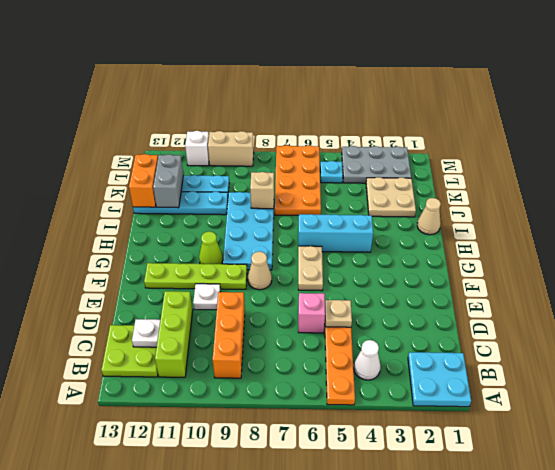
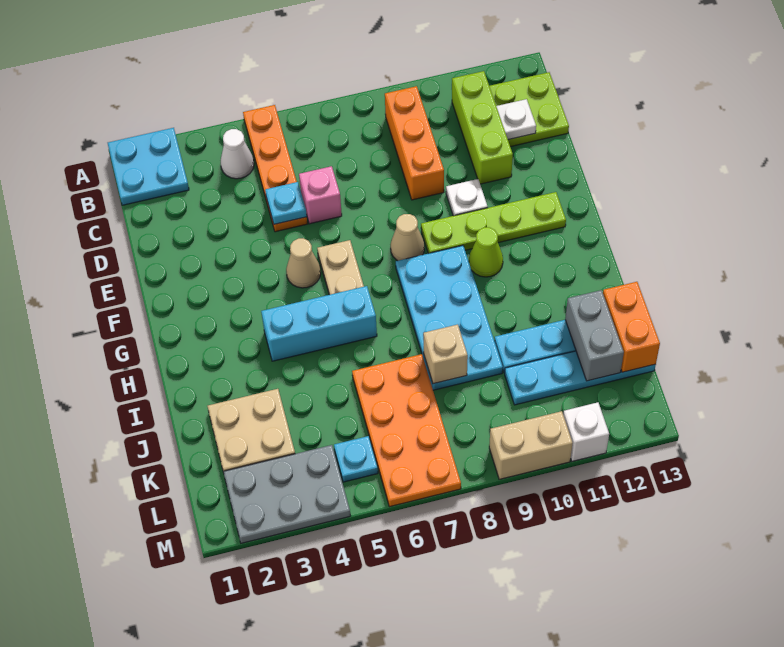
tan plate D5 level 2 -> cyan plate D5 level 2
tan cone I1 level 1 -> tan cone F5 level 1

